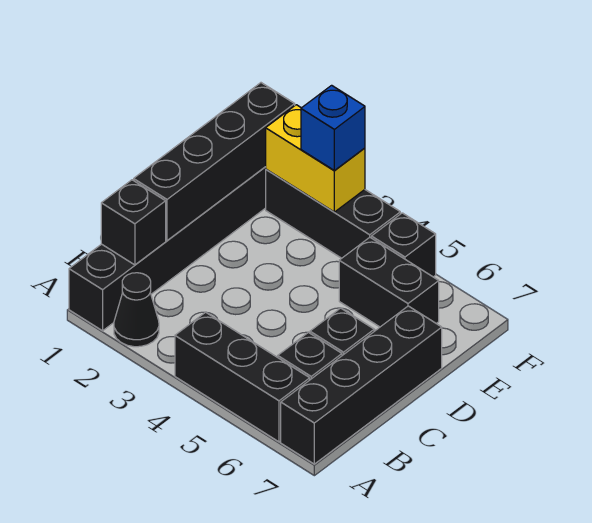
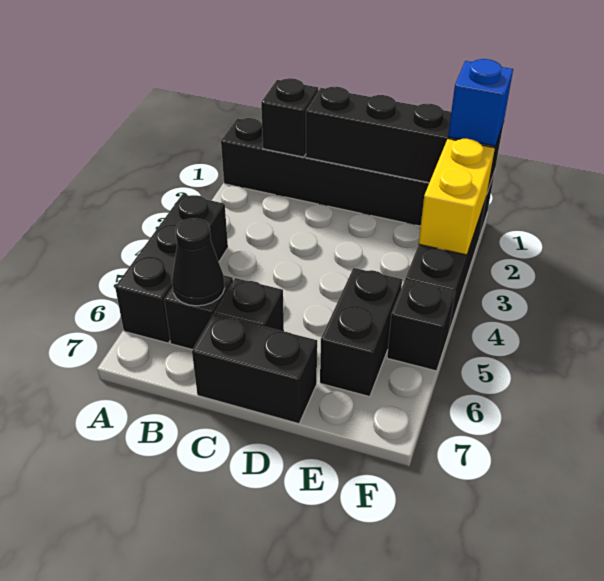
black cone A2 level 1 -> black cone B6 level 2
black brick A7:D7 level 1 -> black brick C7:D7 level 1
blue brick F3 level 3 -> blue brick F1 level 3

